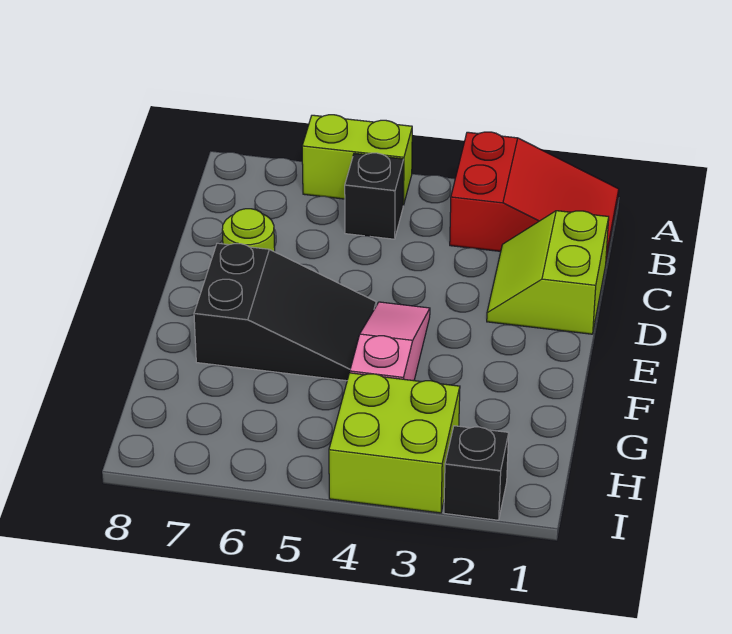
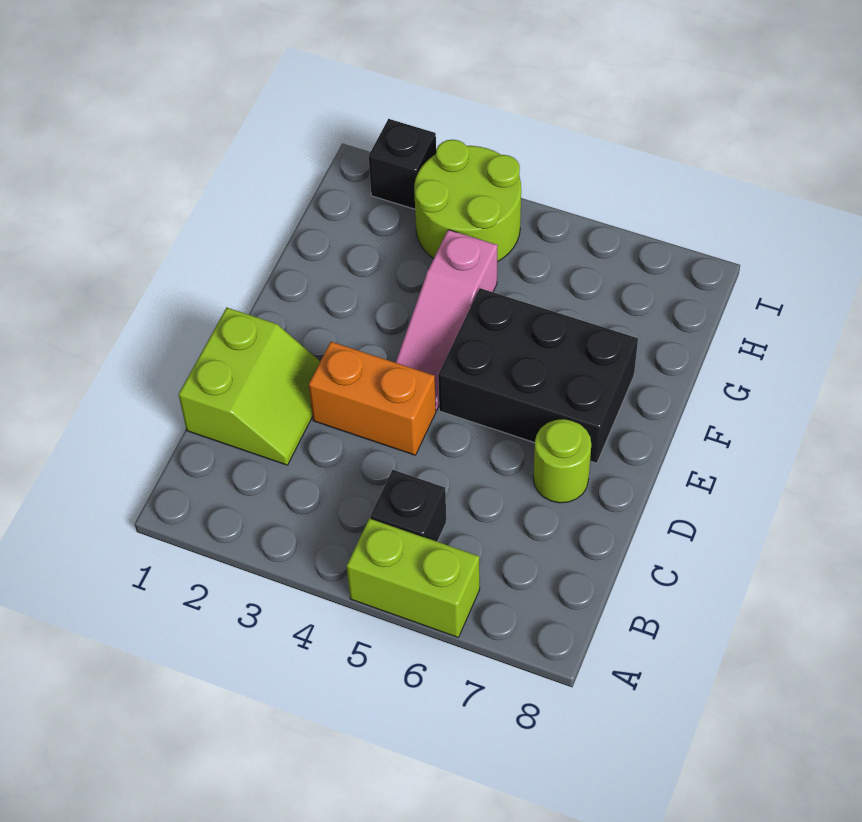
red slope A1:B3 level 1 top 3 -> none
none -> orange brick D3:D4 level 1
black slope E5:F7 level 1 top 7 -> black brick E5:F7 level 1
lime brick H3:I4 level 1 -> lime round brick H3:I4 level 1

